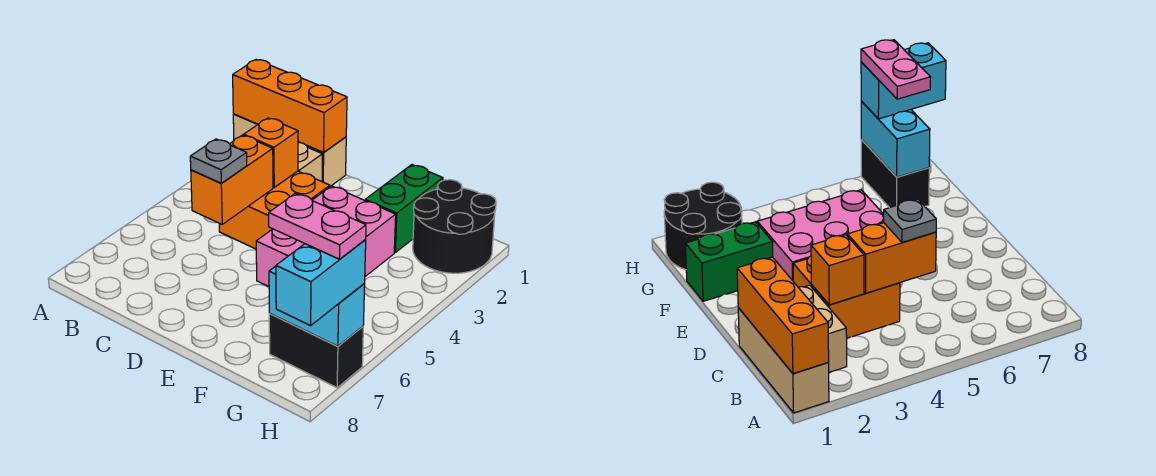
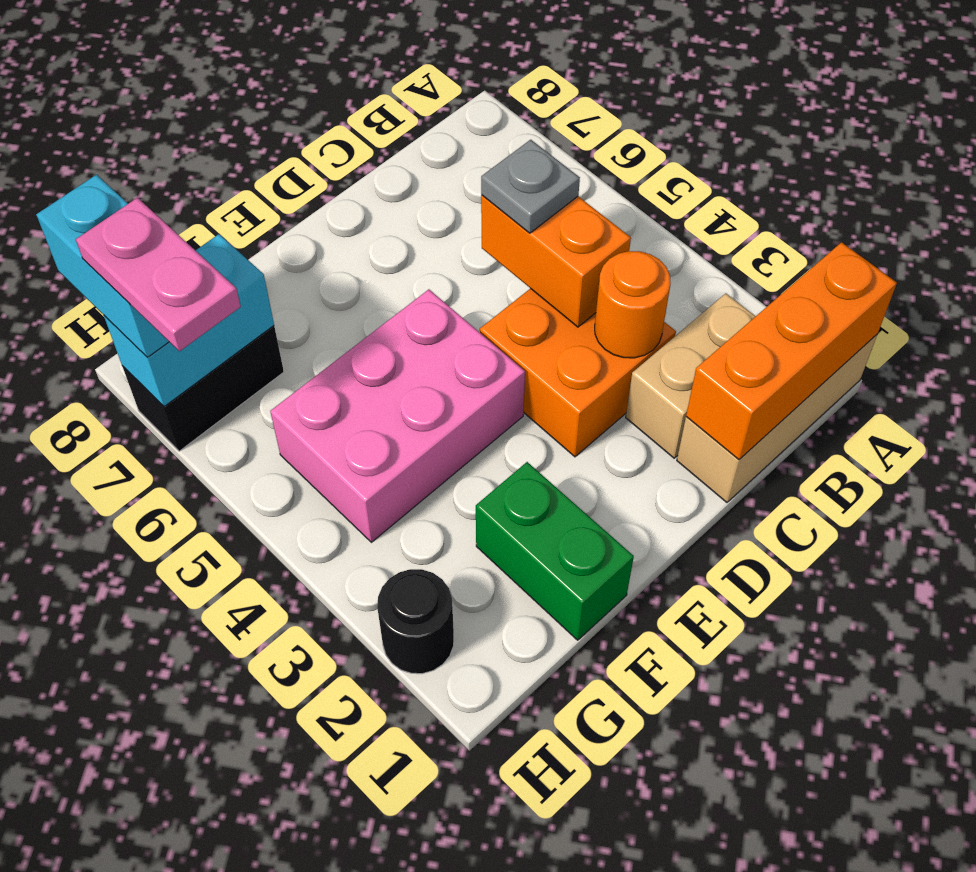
orange brick C3 level 2 -> orange round brick C3 level 2
pink brick E3:F5 level 1 -> pink brick E4:G5 level 1
black round brick G1:H2 level 1 -> black round brick H2 level 1
pink plate G7:H7 level 4 -> pink plate H6:H7 level 4

